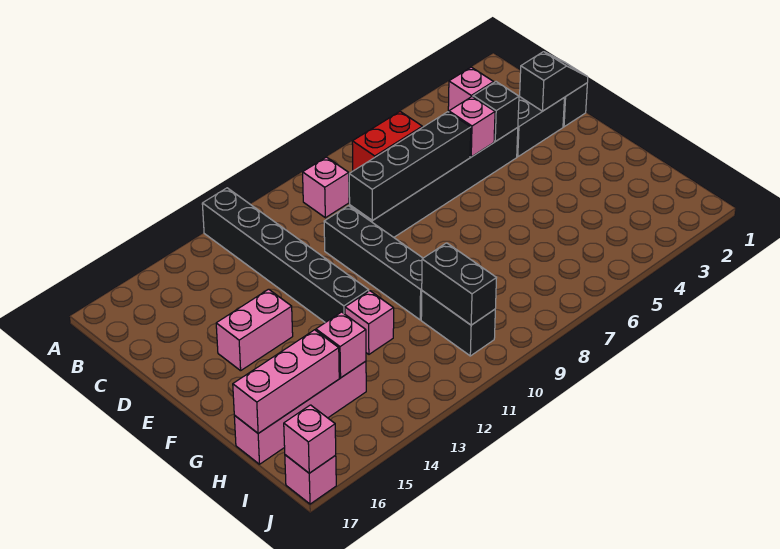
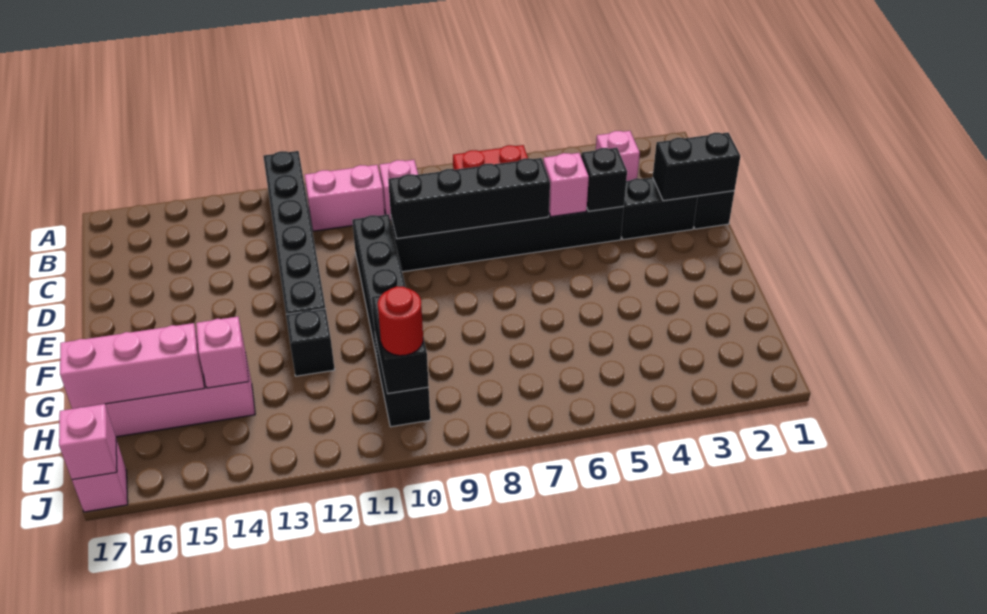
black slope D1:D2 level 2 top 2 -> black brick D1:D2 level 2
pink brick E14:E15 level 1 -> pink brick B10:B11 level 1
pink brick G12 level 1 -> black brick G12 level 1
none -> red round brick I10 level 3

